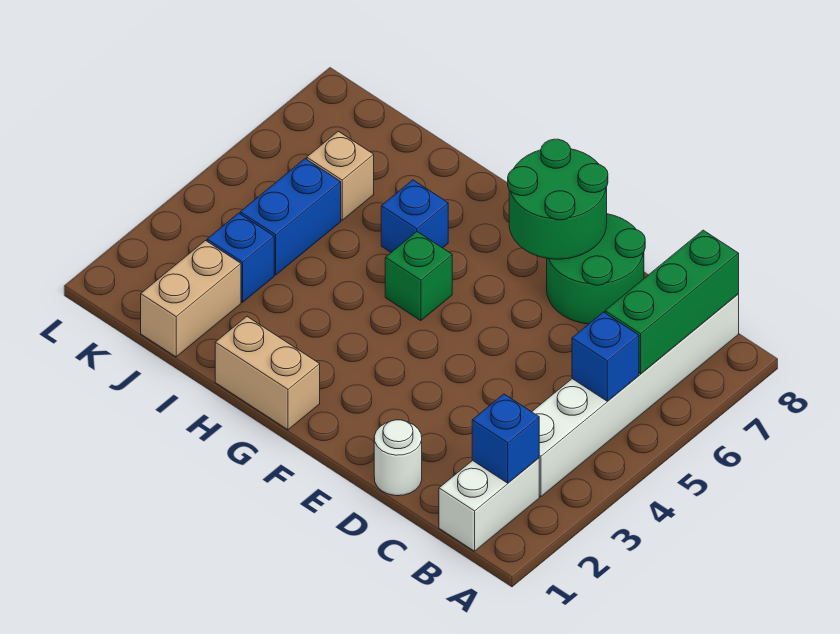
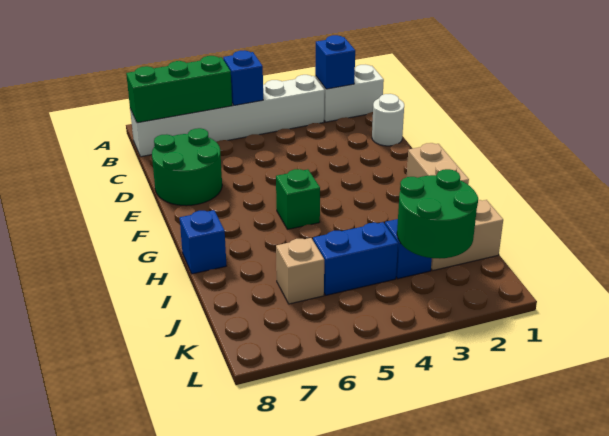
green round brick E7:F8 level 2 -> green round brick J2:K3 level 2
blue brick H6 level 1 -> blue brick H8 level 1

